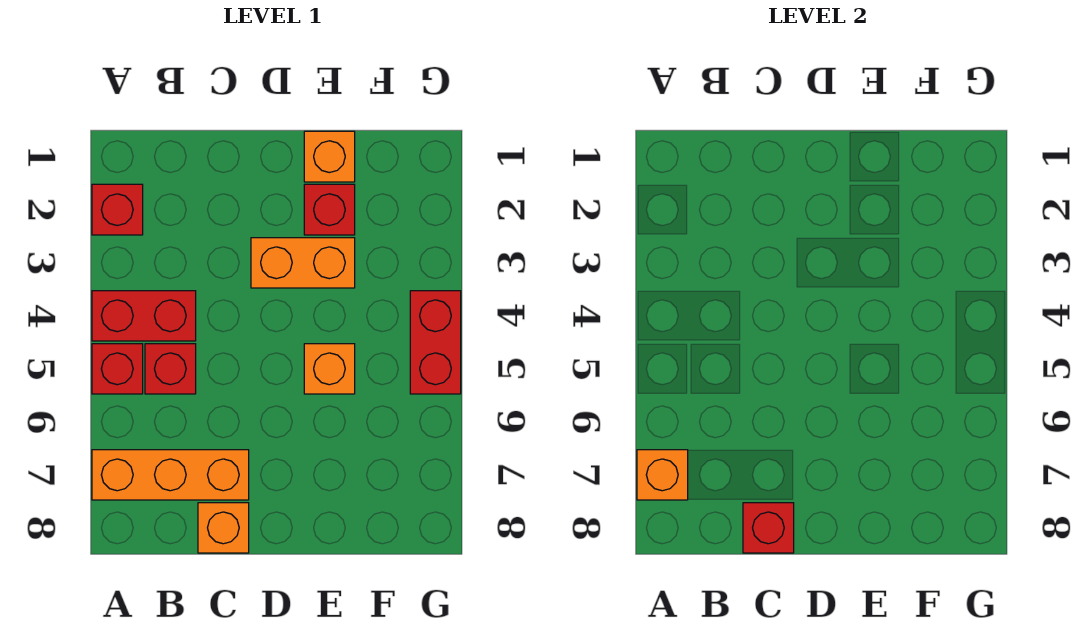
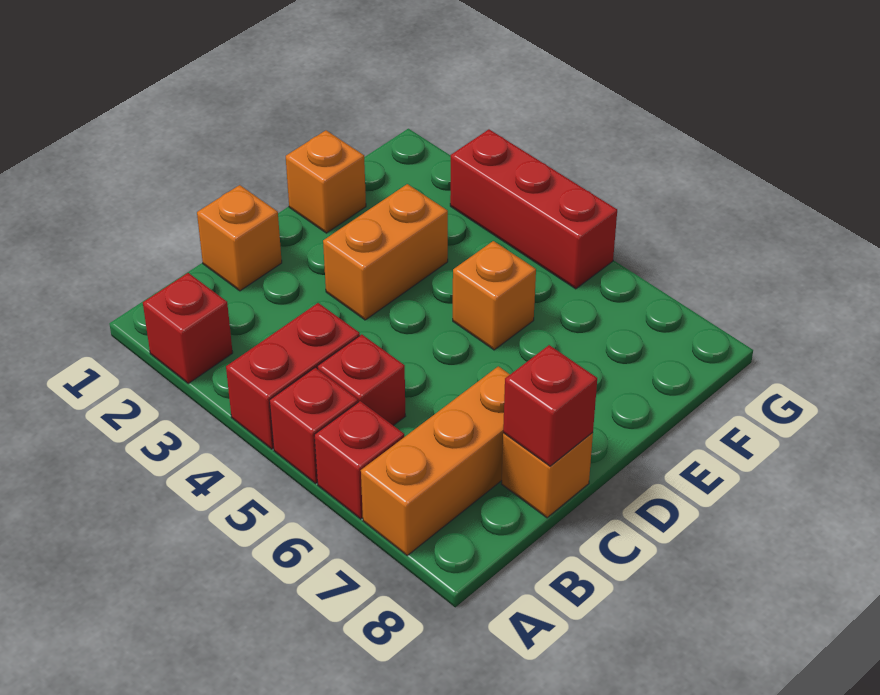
orange brick A7 level 2 -> orange brick C1 level 1
red brick E2 level 1 -> red brick A6 level 1
red brick G4:G5 level 1 -> red brick G3:G5 level 1

